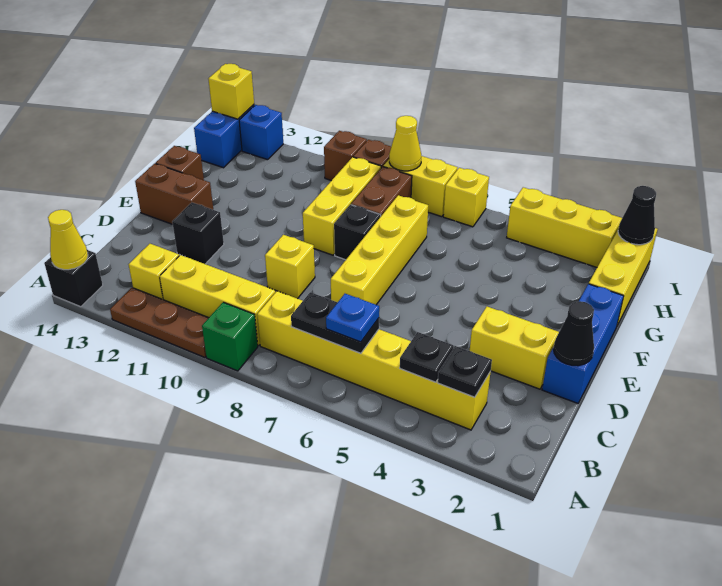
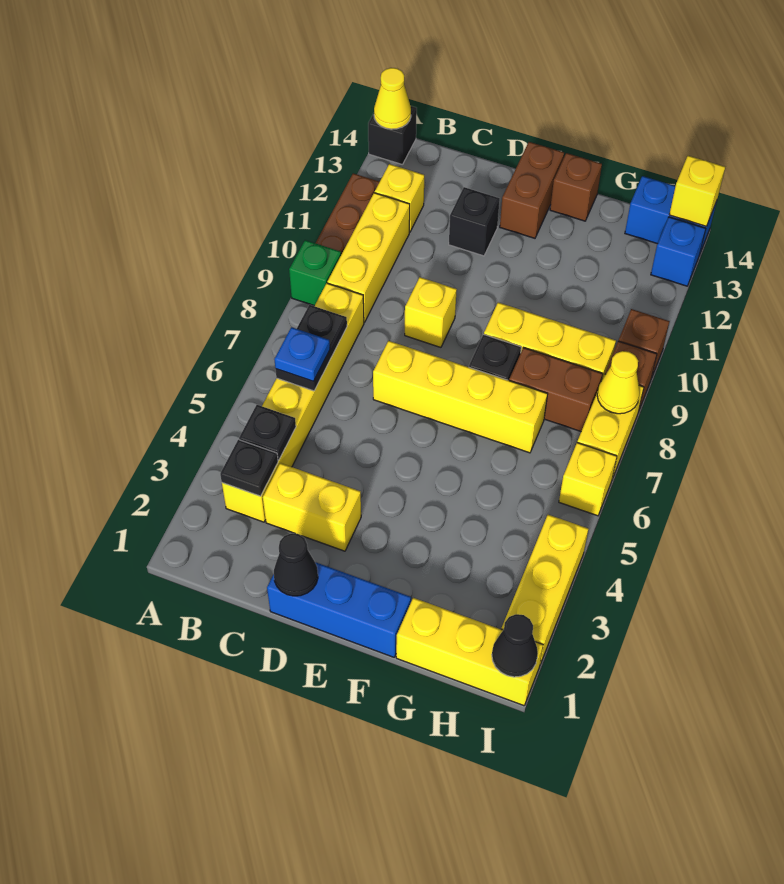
yellow brick D2:D3 level 1 -> yellow brick C3:D3 level 1

